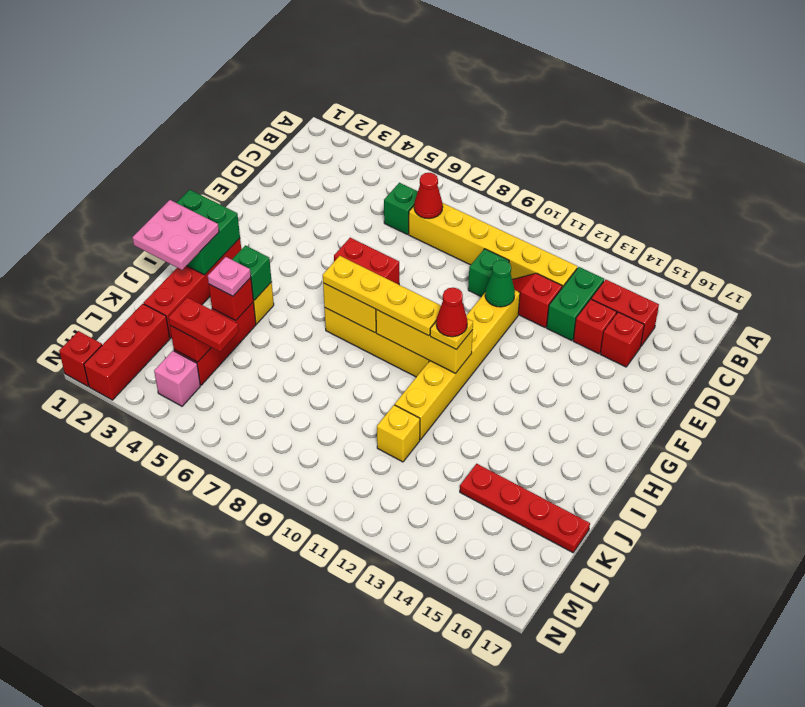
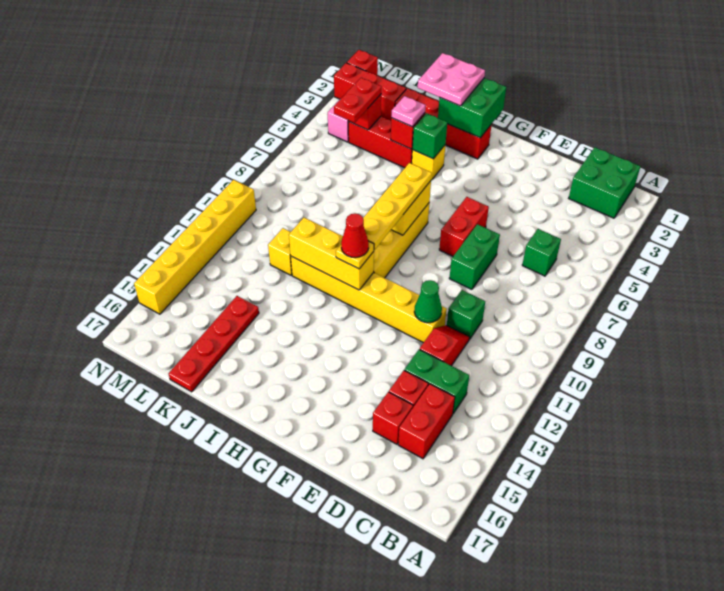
none -> green brick B1:C2 level 1
yellow brick C7:C12 level 1 -> yellow brick N10:N15 level 1
red cone C7 level 2 -> none
none -> green brick E7:E8 level 1
yellow brick H9:H11 level 2 -> yellow brick H11:J11 level 2

